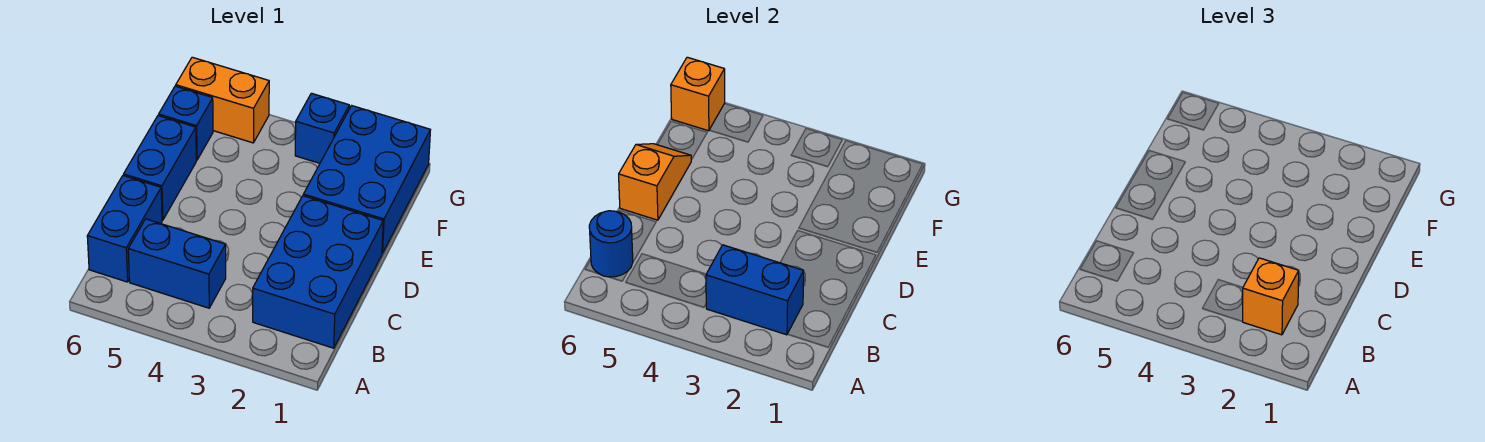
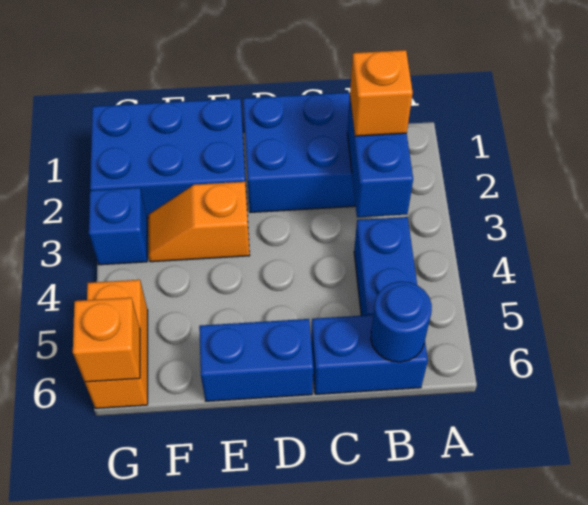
orange slope D6:E6 level 2 top D -> orange slope E3:F3 level 1 top E
blue brick F6 level 1 -> none

